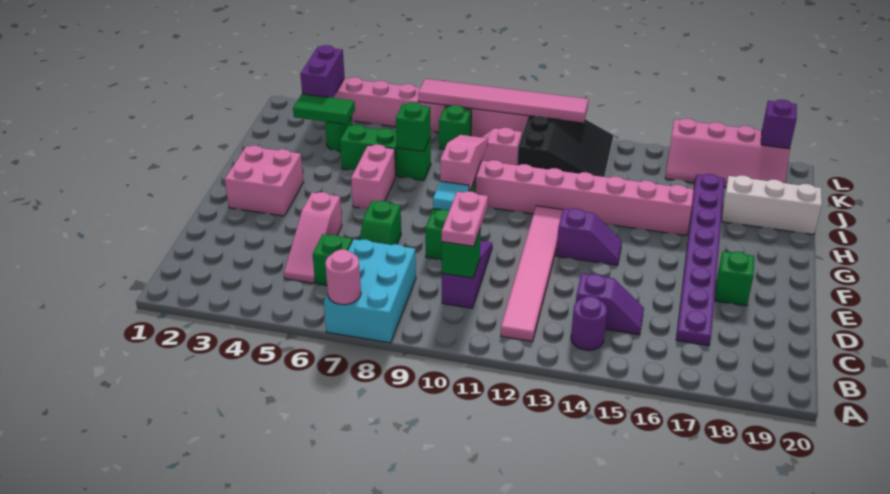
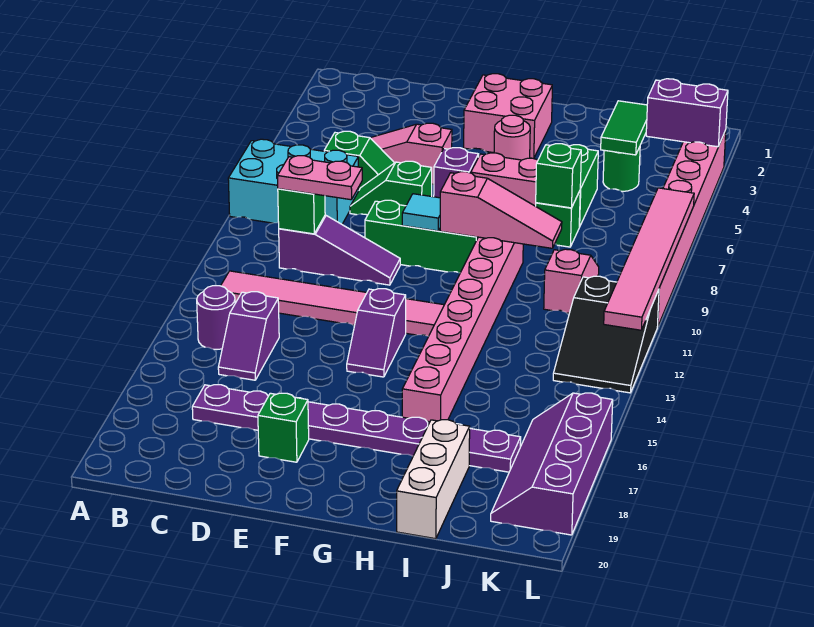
pink round brick A7 level 2 -> pink round brick G4 level 1
black slope J11:L13 level 1 top 11 -> black slope K11:L13 level 1 top 11
green brick K8 level 1 -> none
pink slope K16:L19 level 1 top L -> purple slope K16:L19 level 1 top L
purple brick L19 level 2 -> purple brick F6 level 1

